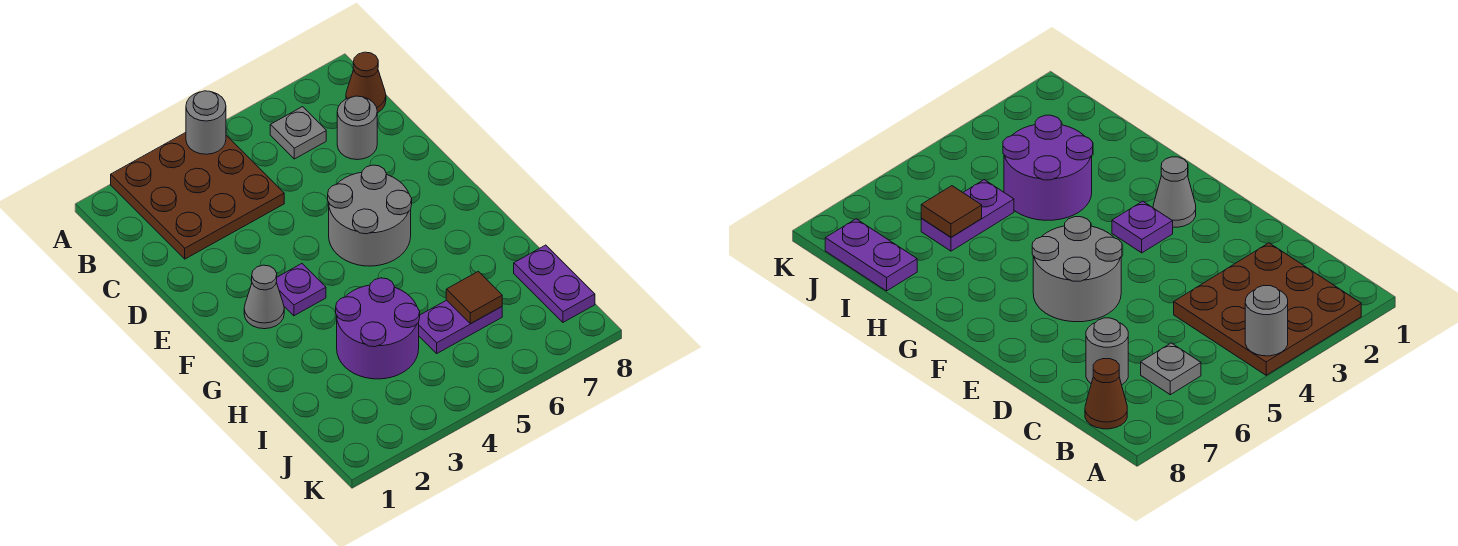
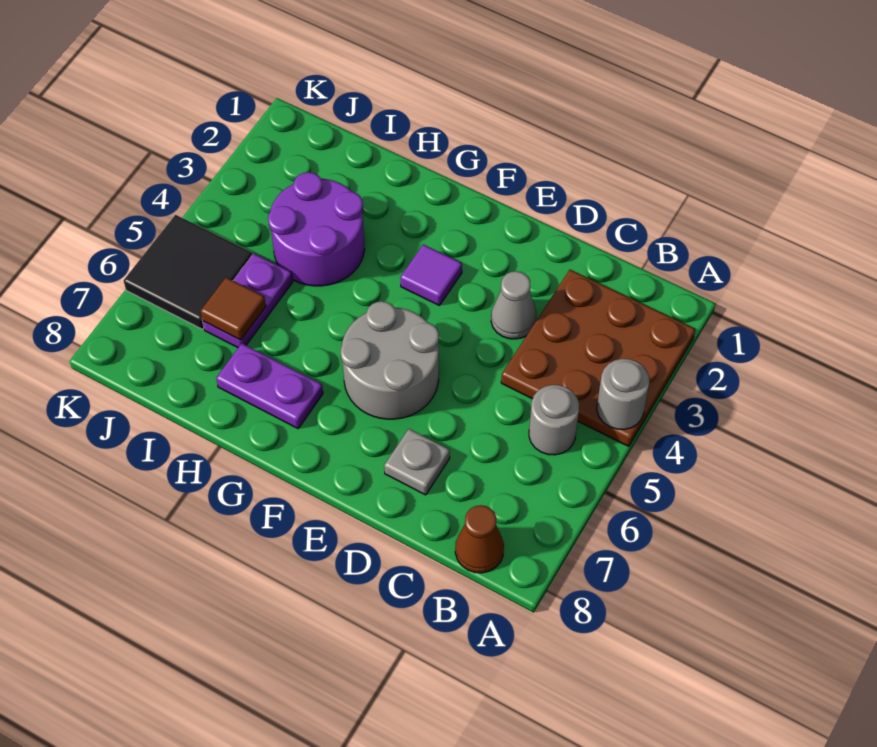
grey plate B6 level 1 -> grey plate D7 level 1
grey round brick C7 level 1 -> grey round brick B5 level 1
grey cone F2 level 1 -> grey cone D3 level 1
purple plate F3 level 1 -> purple tile F3 level 1
purple plate I8:J8 level 1 -> purple plate G7:H7 level 1
none -> black tile J5:K6 level 1

